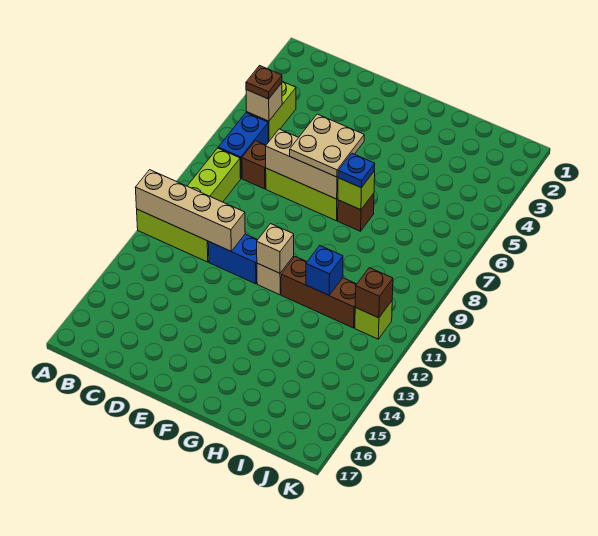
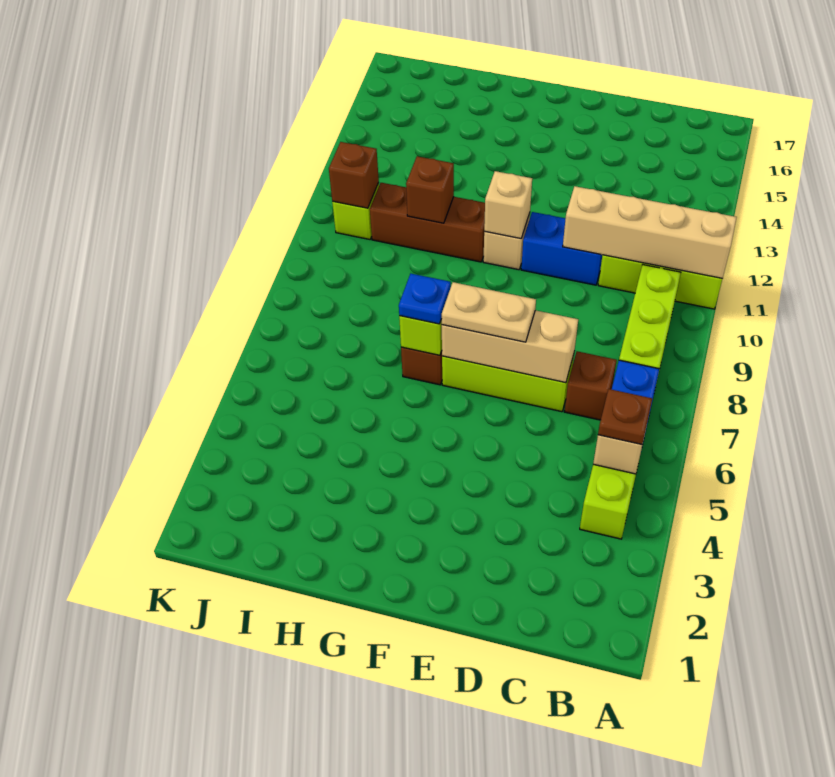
tan plate E6:F7 level 3 -> tan plate E7:F7 level 3
blue brick H11 level 2 -> brown brick H11 level 2

